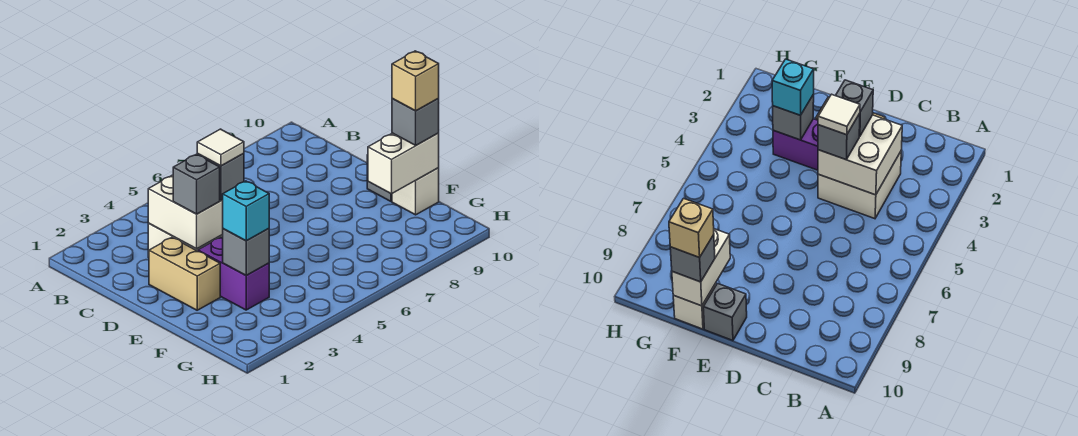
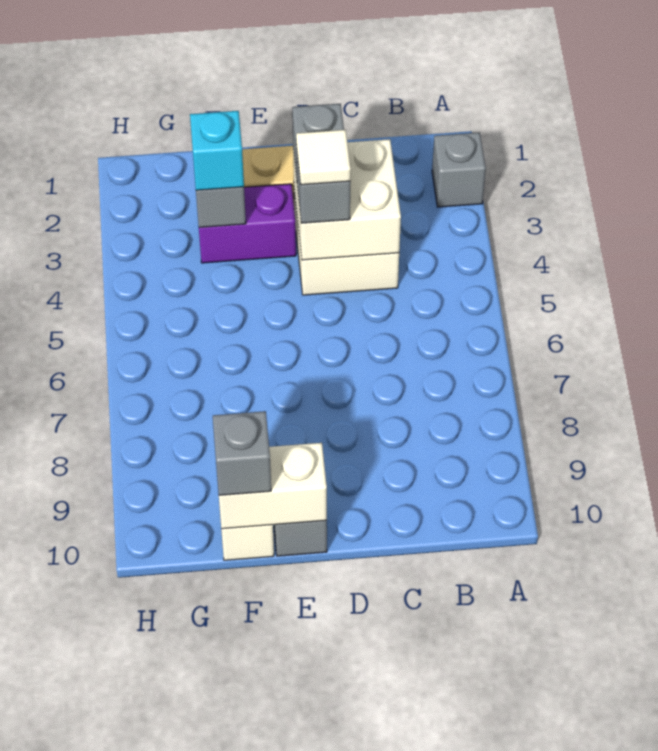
none -> grey brick A2 level 1
white brick F9:F10 level 2 -> white brick E10:F10 level 2
tan brick F10 level 4 -> none

